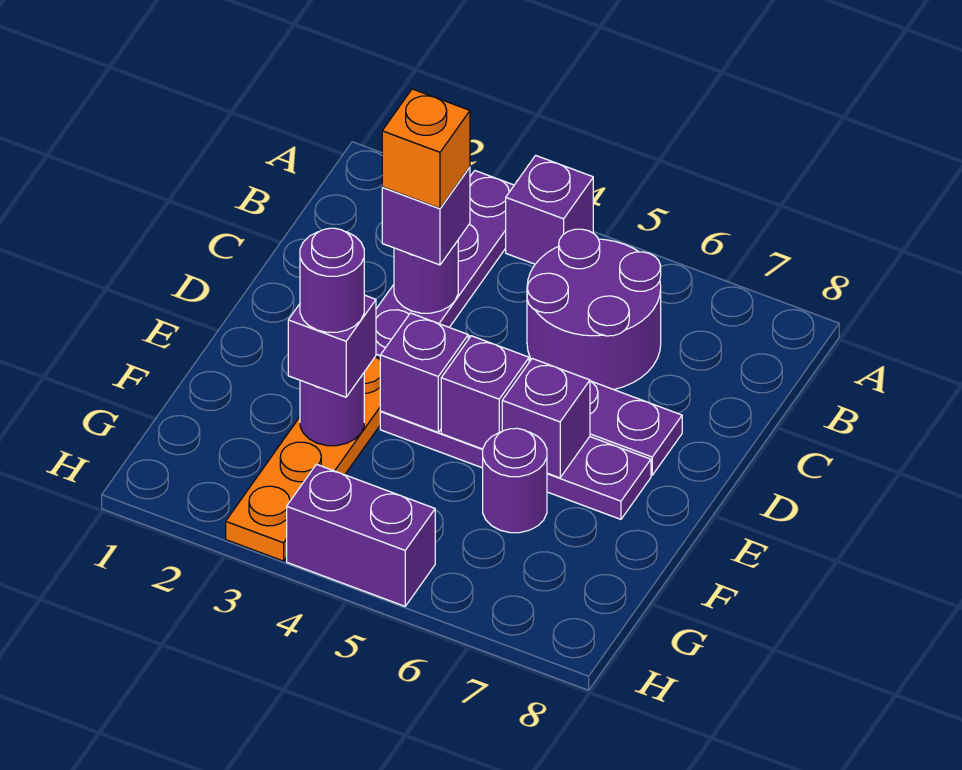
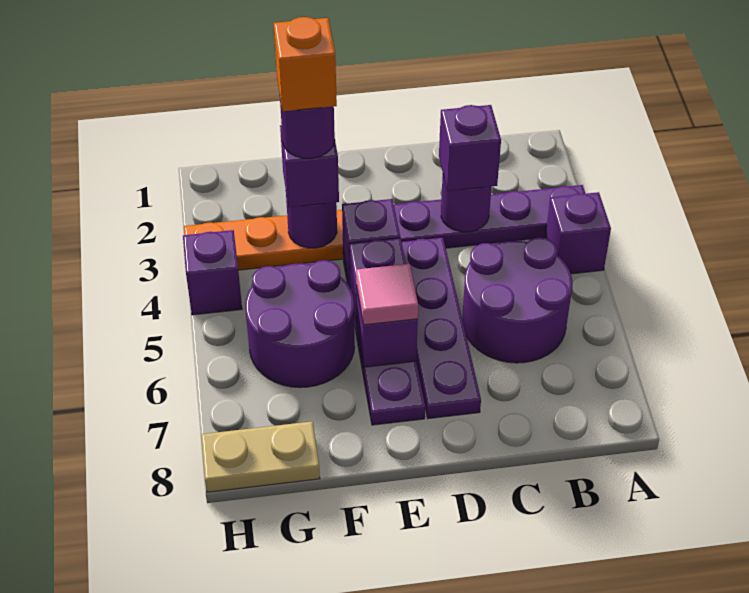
orange brick C3 level 4 -> orange brick F3 level 5
none -> pink tile E6 level 3
purple round brick F6 level 1 -> purple round brick F5:G6 level 1
none -> tan plate G8:H8 level 1
purple brick H4:H5 level 1 -> purple brick H4 level 1

